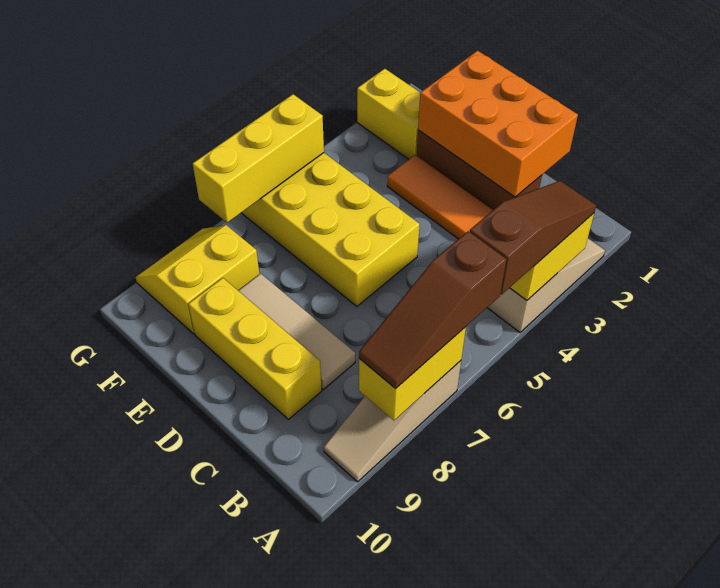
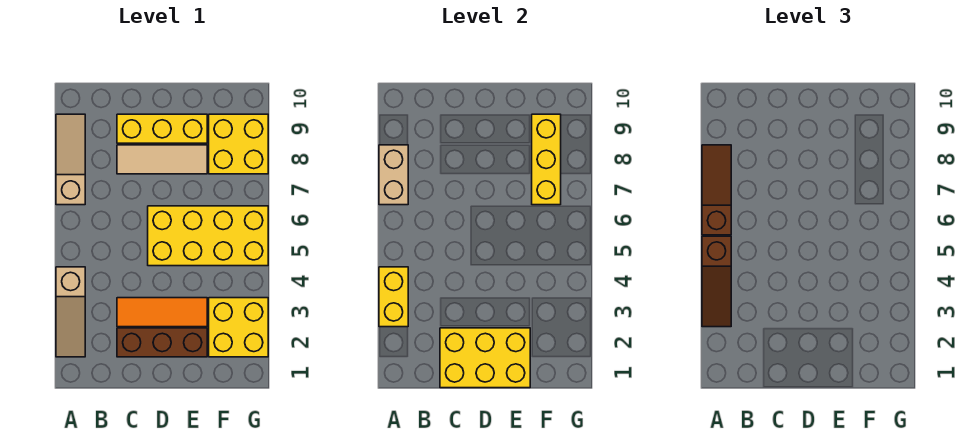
yellow brick A7:A8 level 2 -> tan brick A7:A8 level 2
orange brick C1:E2 level 2 -> yellow brick C1:E2 level 2
yellow brick F2:G2 level 1 -> yellow brick F2:G3 level 1
yellow slope F8:G9 level 1 top F -> yellow brick F8:G9 level 1
yellow brick G5:G7 level 2 -> yellow brick F7:F9 level 2

